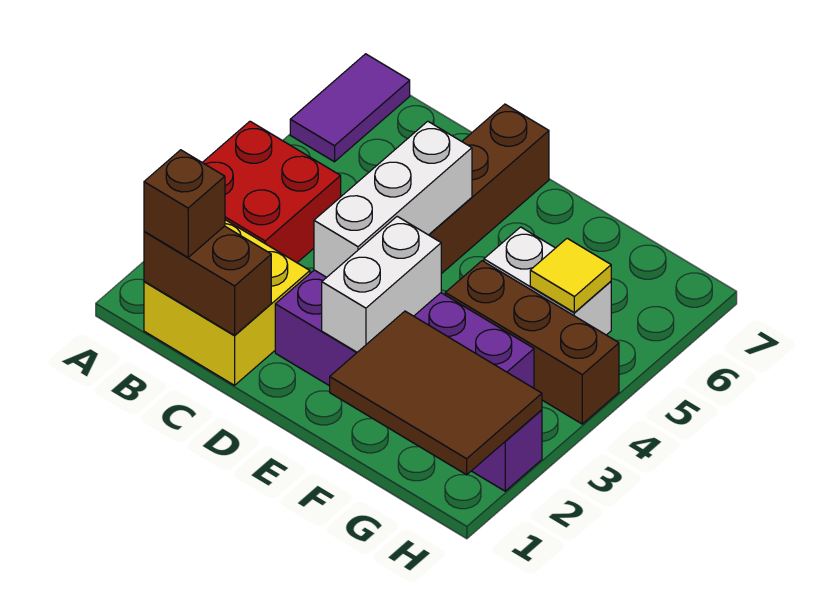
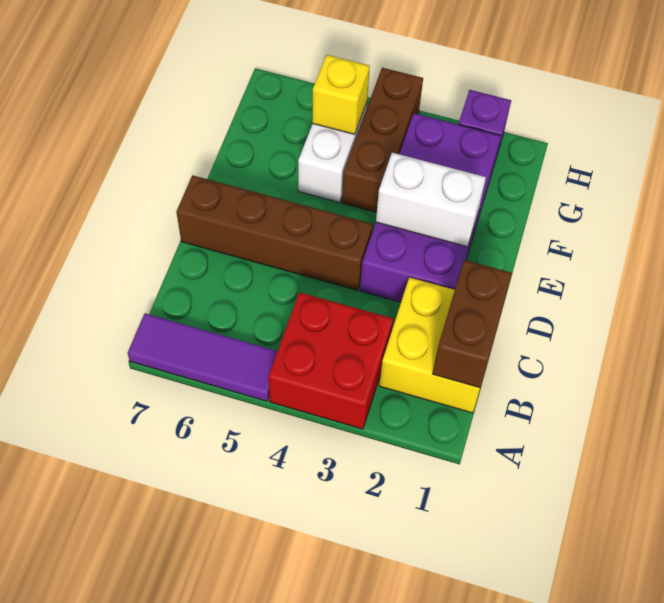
purple tile A6:A7 level 1 -> purple tile A5:A7 level 1
brown brick B1 level 3 -> none
white brick D3:D5 level 2 -> none
brown tile F1:H2 level 2 -> none
yellow tile G5 level 2 -> yellow brick G5 level 2

